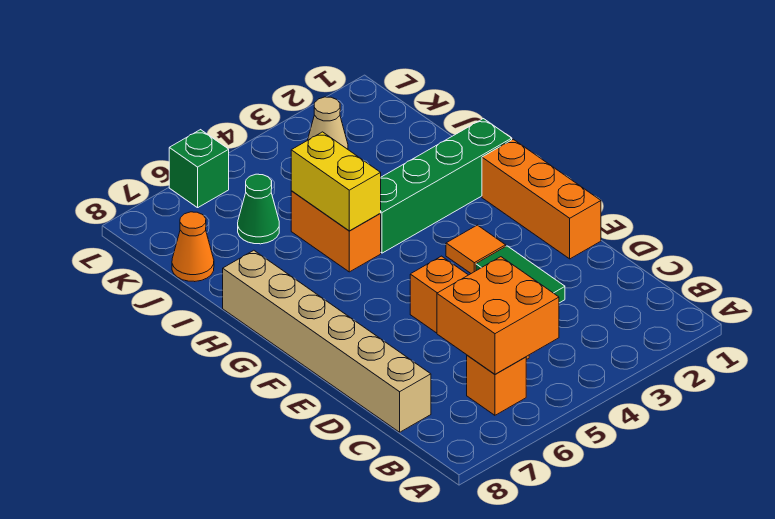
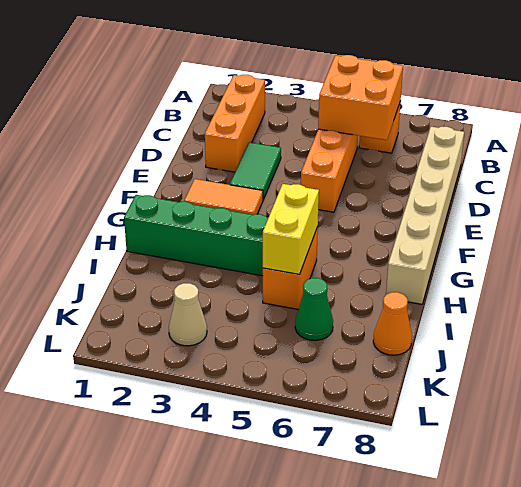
orange brick E1:G1 level 1 -> orange brick B2:D2 level 1
orange tile F3 level 1 -> orange tile F2:F3 level 1
green brick L6 level 1 -> none

